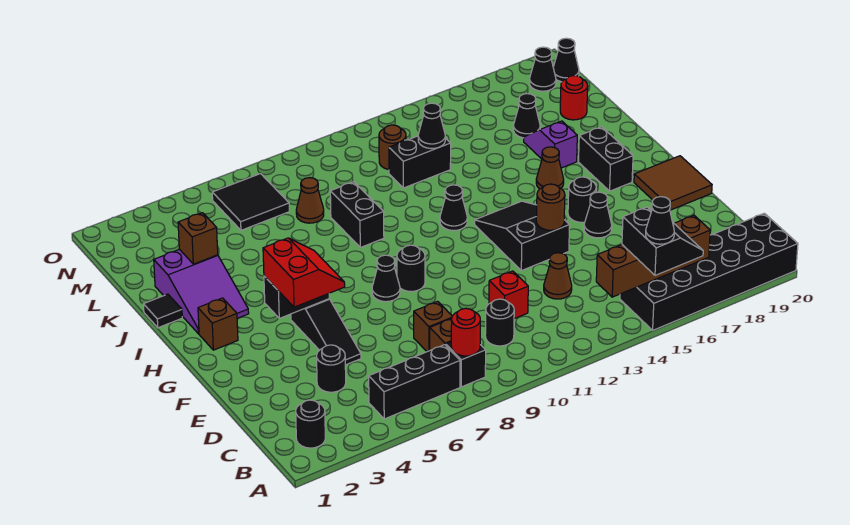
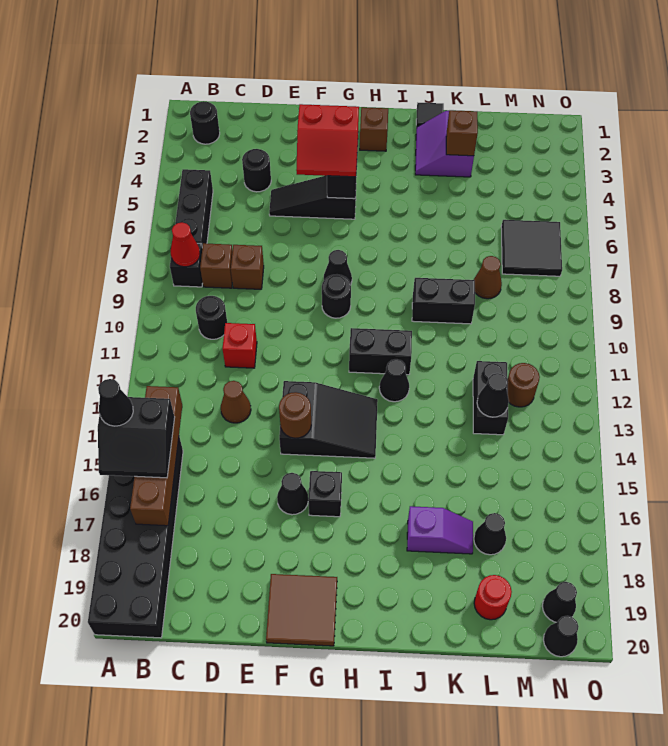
red round brick B8 level 2 -> red cone B8 level 2
black round brick G16 level 1 -> black brick G16 level 1
black brick H18:I18 level 1 -> black brick H11:I11 level 1
purple slope I2:K3 level 1 top K -> purple slope J2:K3 level 1 top K
brown cone I16 level 1 -> none

